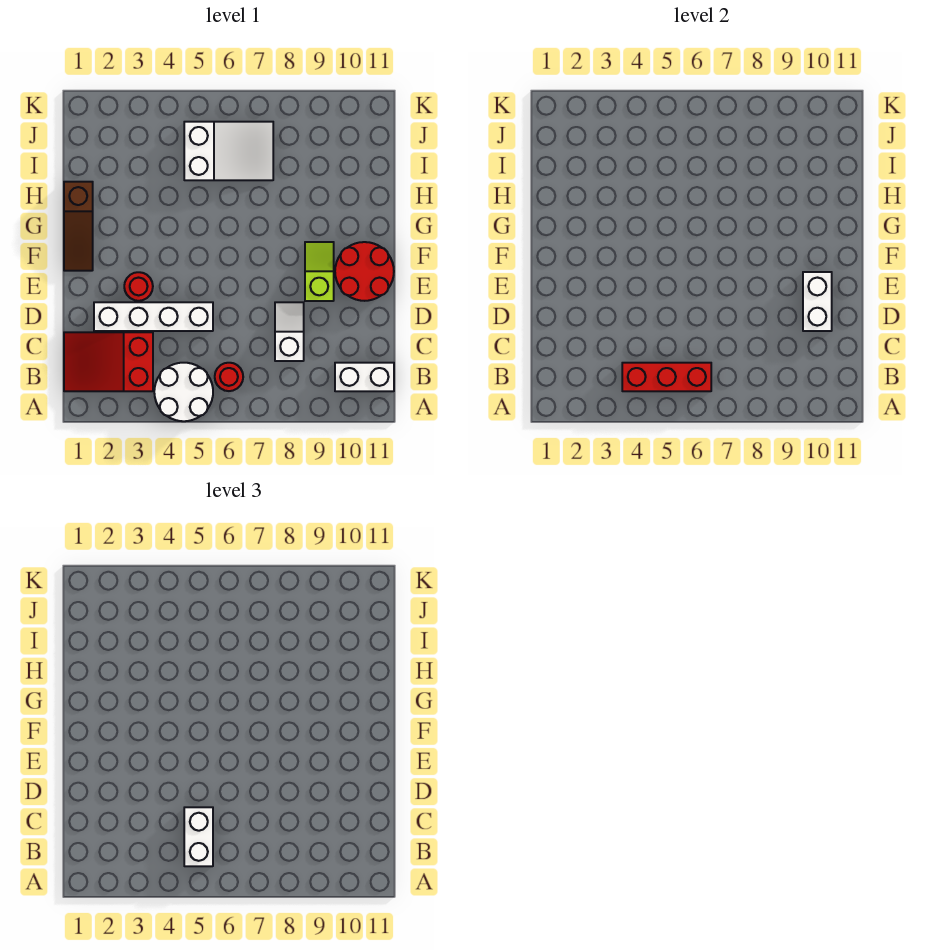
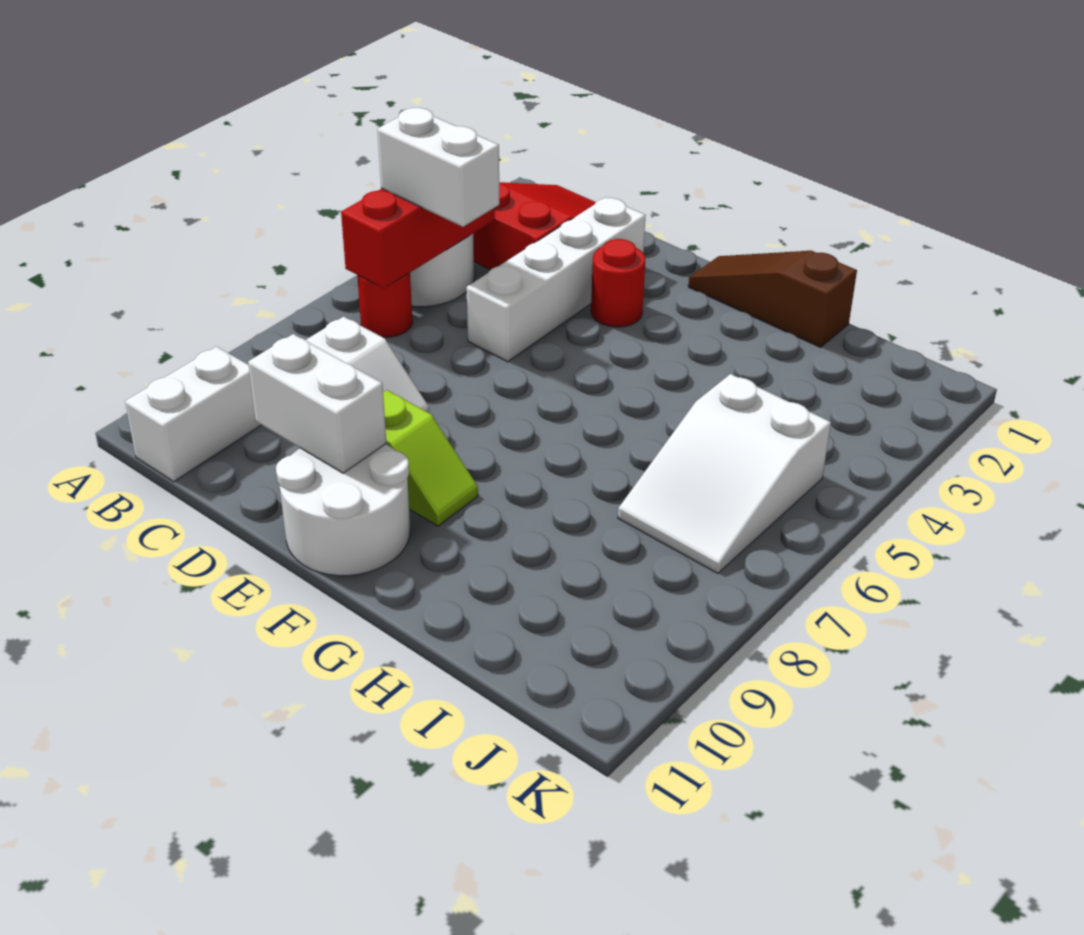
red round brick E10:F11 level 1 -> white round brick E10:F11 level 1

